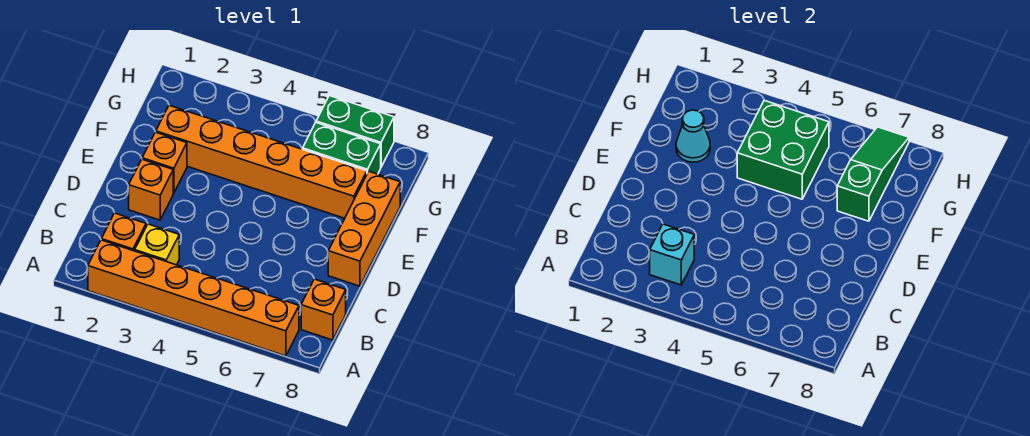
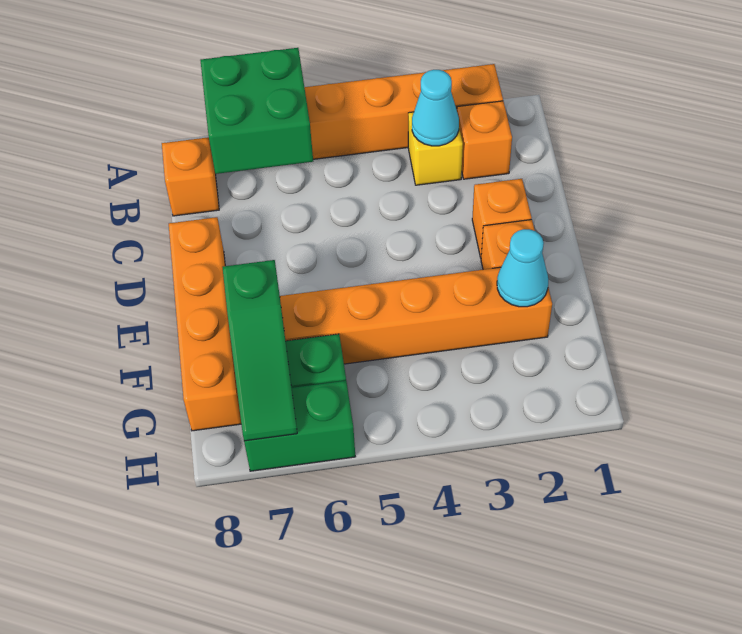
cyan brick B3 level 2 -> cyan cone B3 level 2
orange brick D8:F8 level 1 -> orange brick D8:G8 level 1
green brick F4:G5 level 2 -> green brick A6:B7 level 2

